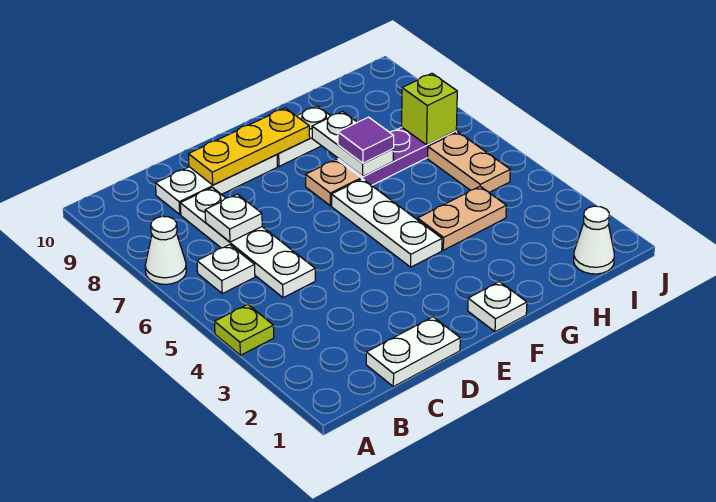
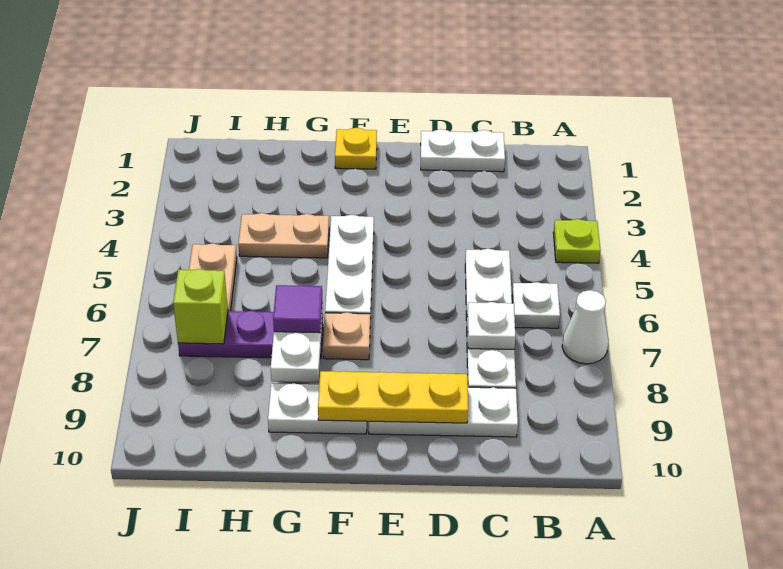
white plate F1 level 1 -> yellow plate F1 level 1
white cone I1 level 1 -> none

